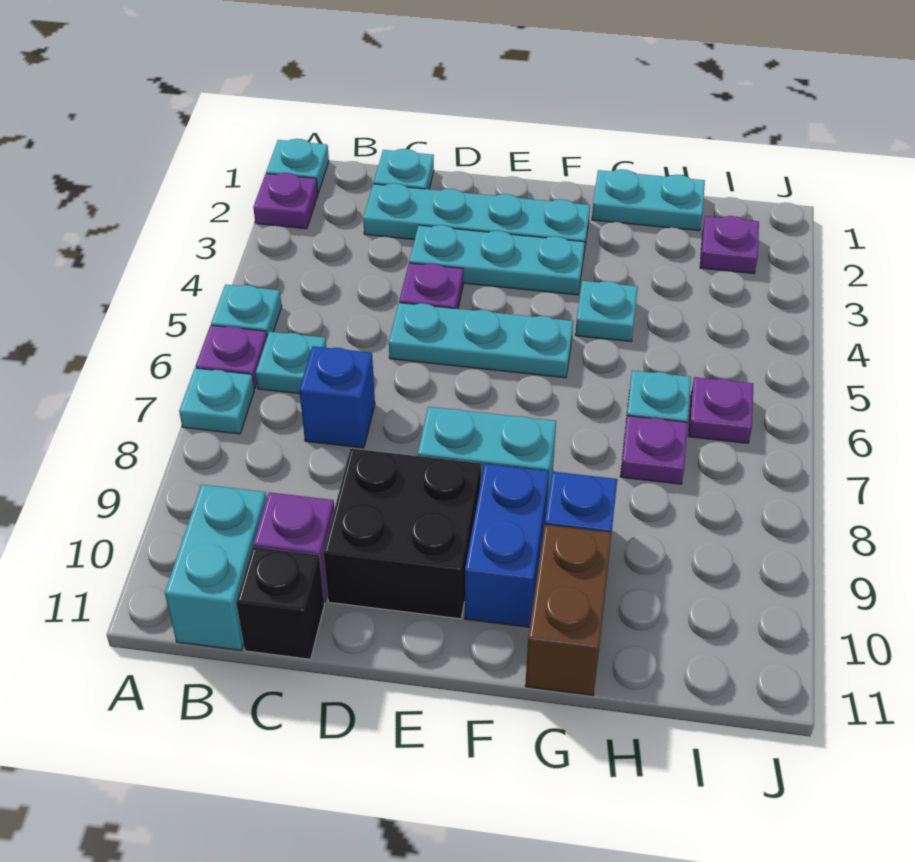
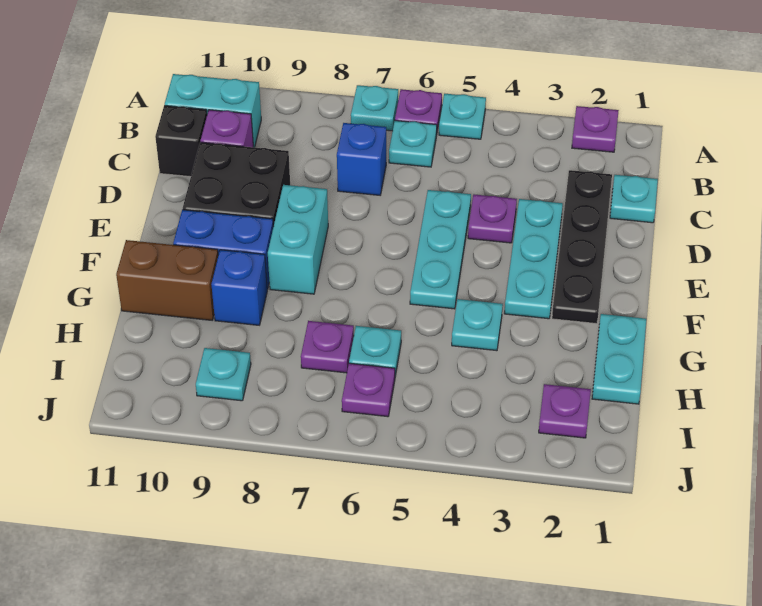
cyan plate A1 level 1 -> cyan plate I9 level 1
cyan plate C2:F2 level 1 -> black plate C2:F2 level 1

